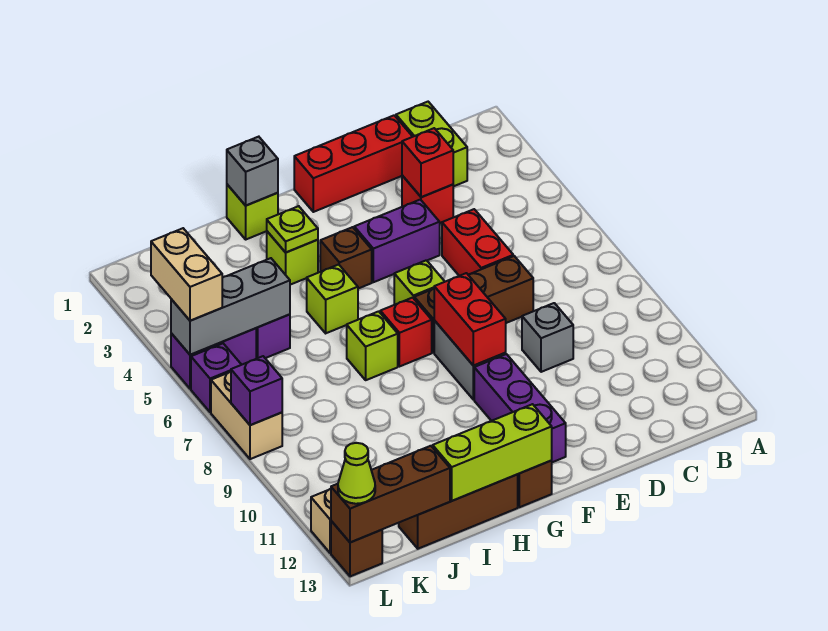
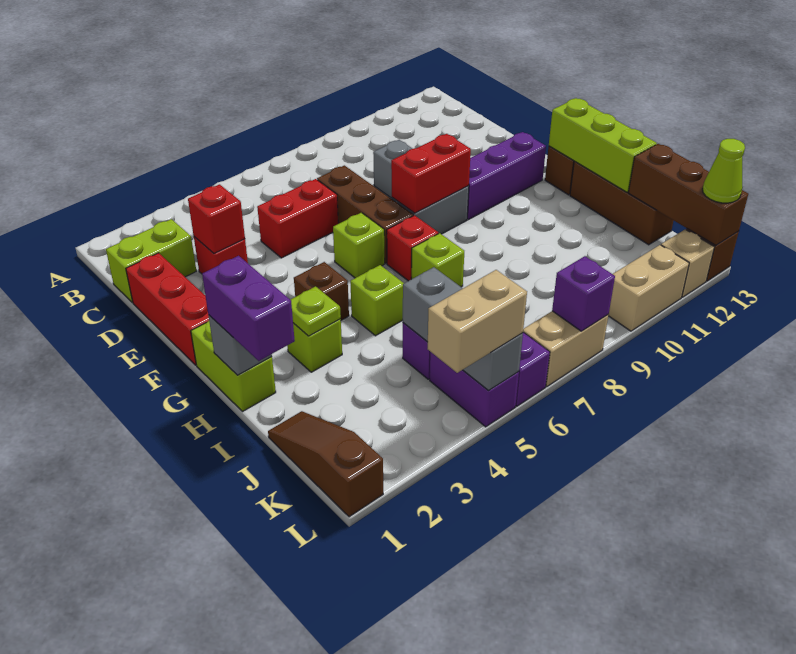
purple brick E4:F4 level 1 -> purple brick H1:I1 level 3
lime brick H1 level 1 -> lime brick G1:H1 level 1
none -> brown slope J1:L1 level 1 top L
none -> tan brick L10:L11 level 1

